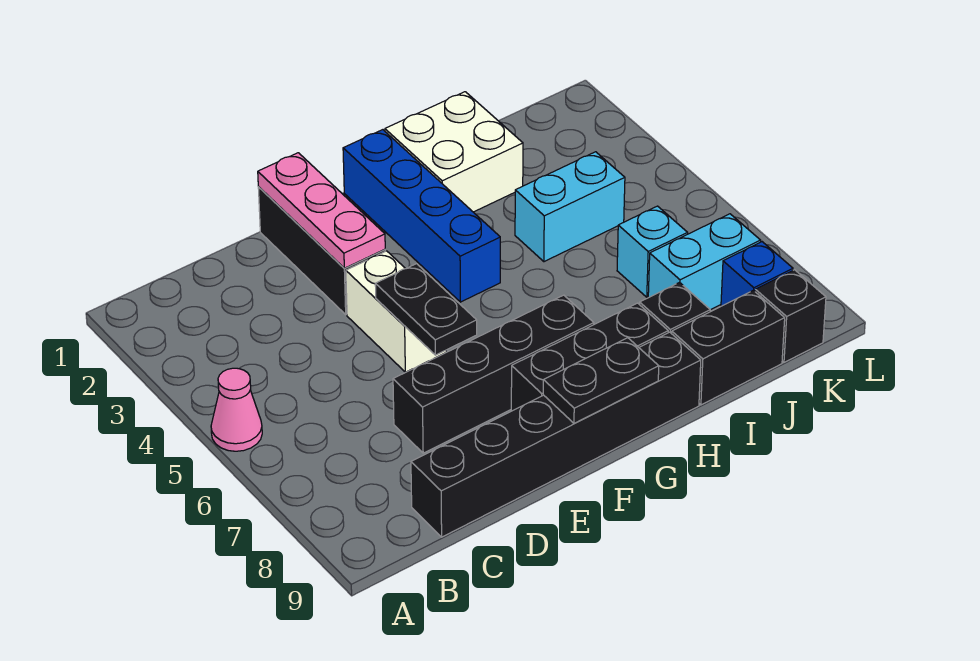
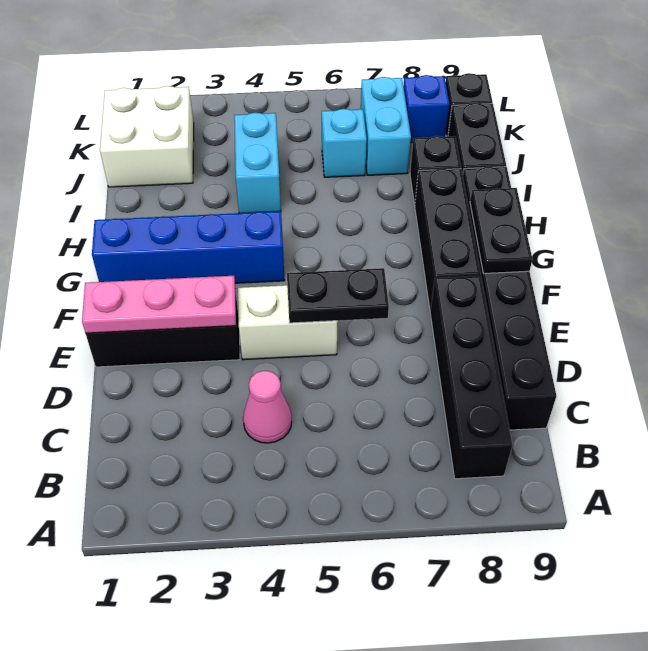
pink cone A5 level 1 -> pink cone C4 level 1
black brick D7:G7 level 1 -> black brick B8:E8 level 1
white brick H1:I2 level 1 -> white brick J1:K2 level 1

